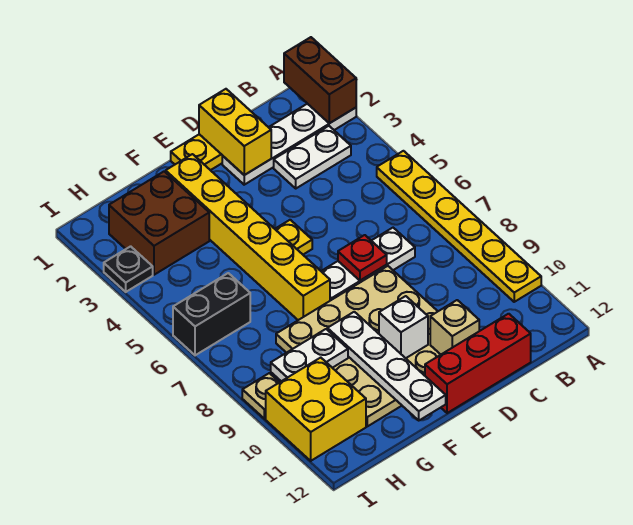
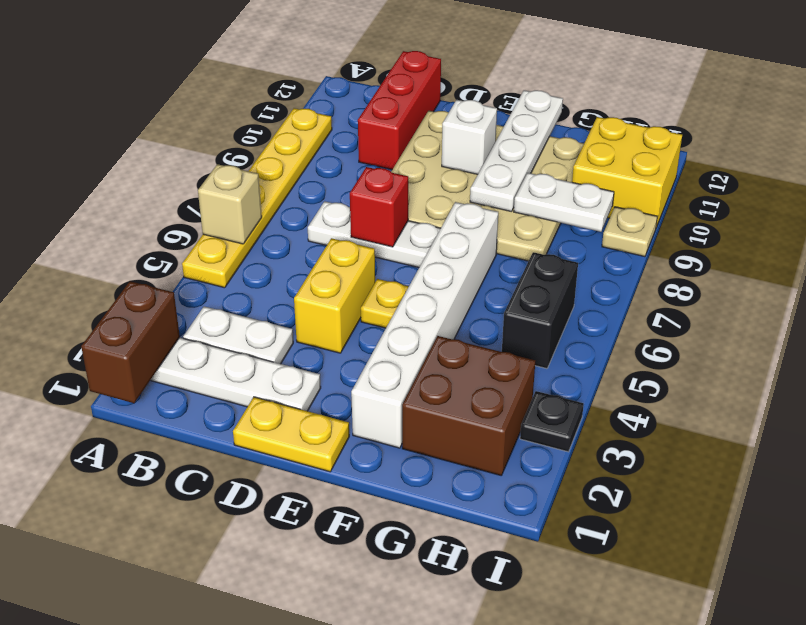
red brick C12:E12 level 1 -> red brick C10:C12 level 1
yellow brick D1:D2 level 2 -> yellow brick D4:D5 level 1
red plate D7 level 2 -> red brick D7 level 2
tan brick D11 level 2 -> tan brick A6 level 2
yellow brick F2:F7 level 1 -> white brick F2:F7 level 1
black brick H6:I6 level 1 -> black brick H5:H6 level 1

